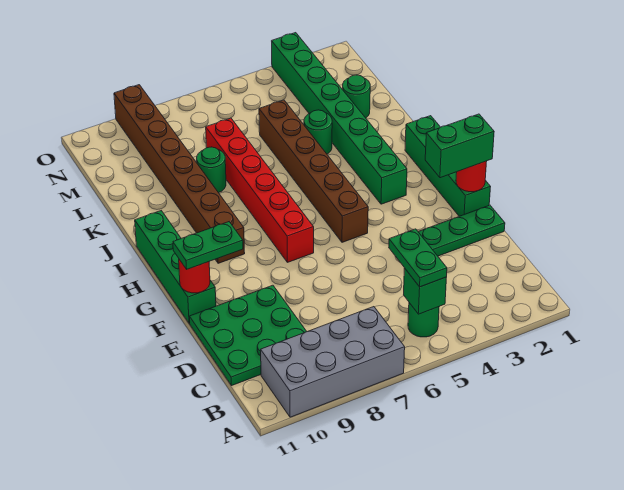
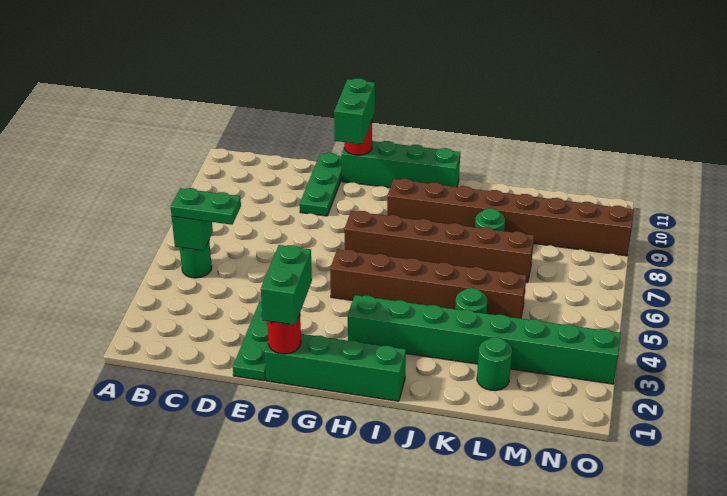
grey brick A7:B10 level 1 -> none
green plate C9:E11 level 1 -> green plate E9:E11 level 1
green plate F10:F11 level 3 -> green brick F10:F11 level 3
red brick G7:L7 level 1 -> brown brick G7:L7 level 1

